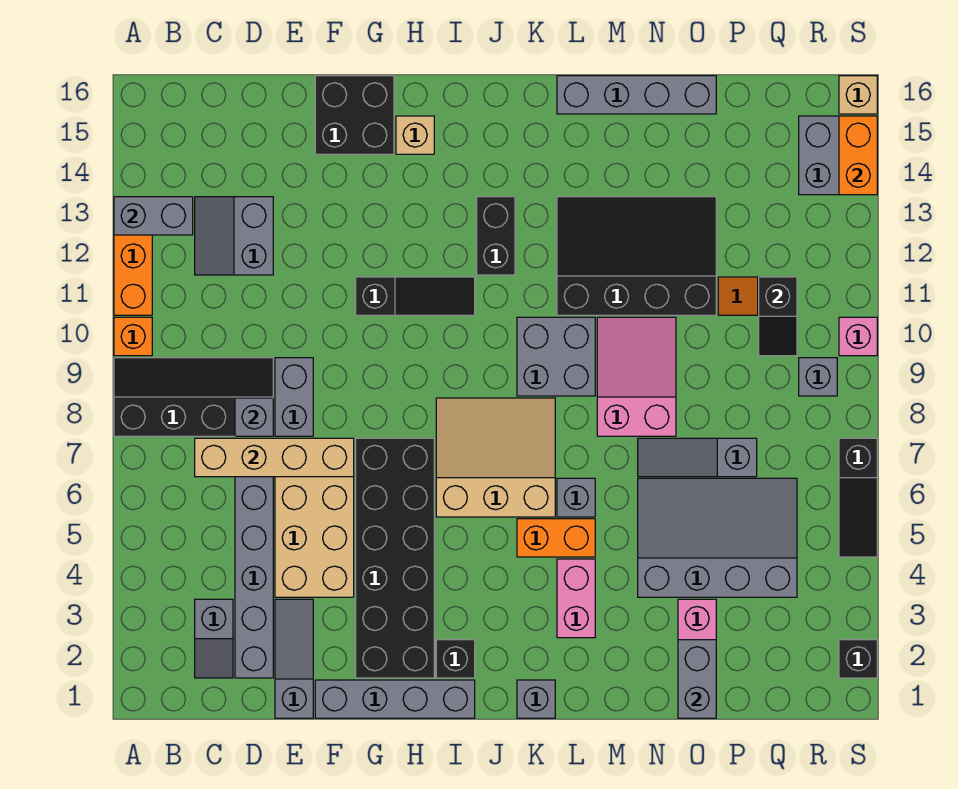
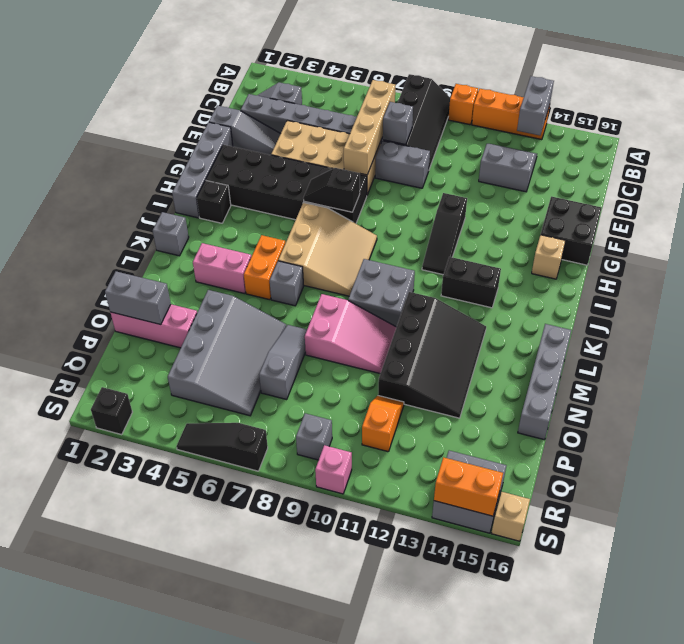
black slope Q10:Q11 level 2 top 11 -> black slope H6:H7 level 2 top 7

